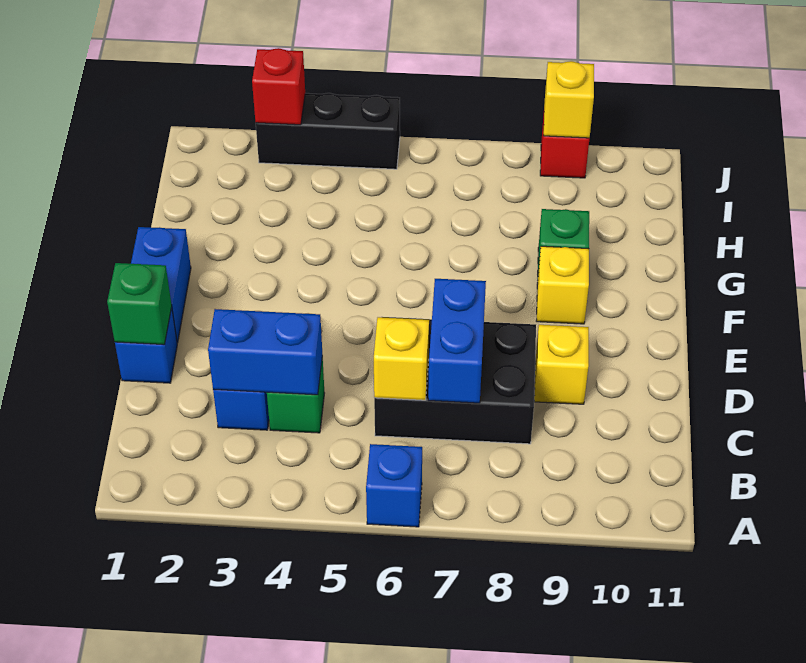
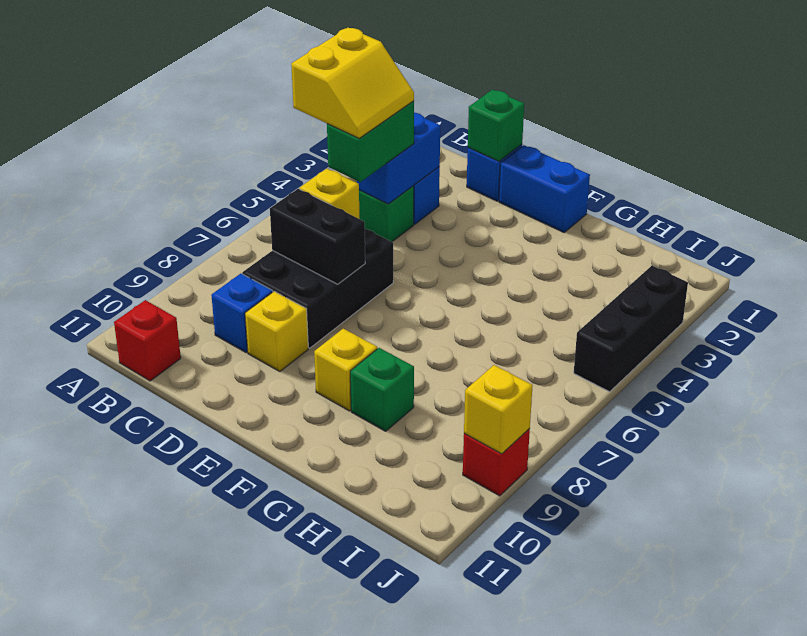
blue brick A6 level 1 -> blue brick C9 level 1
none -> yellow slope B4:C5 level 4 top B
none -> green brick C4:C5 level 3
blue brick C7:D7 level 2 -> black brick C7:D7 level 2
red brick J3 level 2 -> red brick B11 level 1

